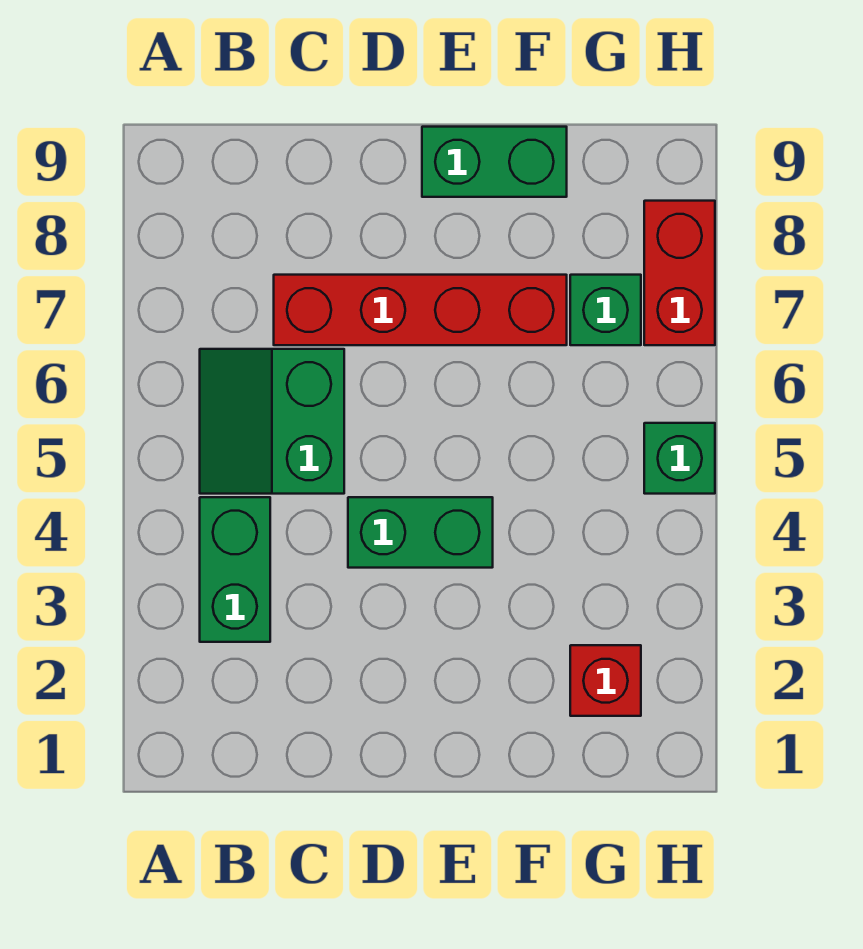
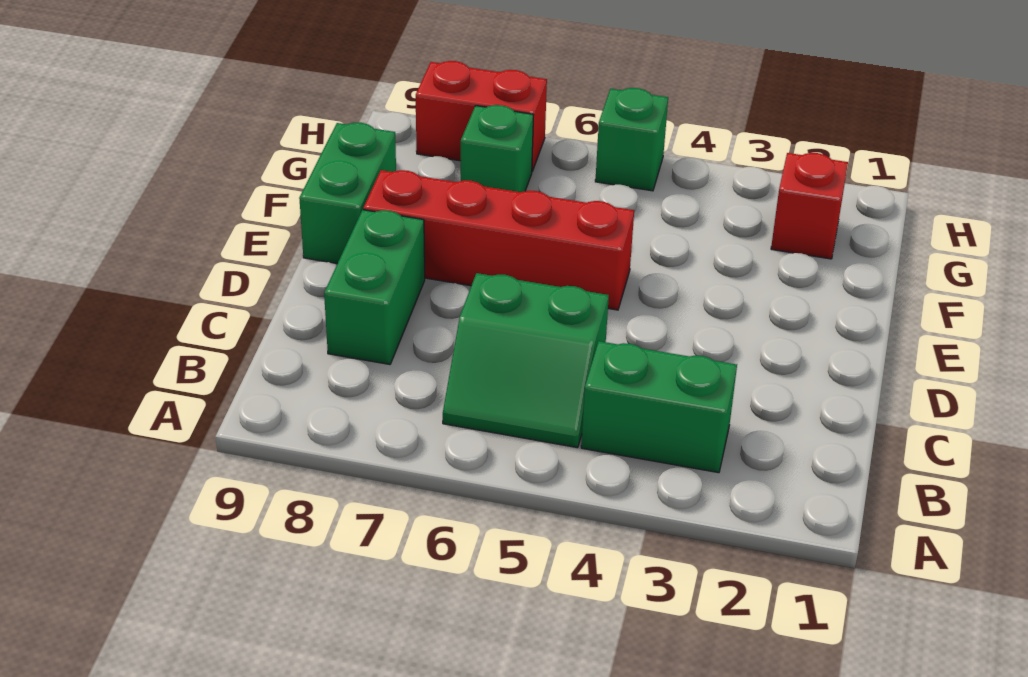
red brick C7:F7 level 1 -> red brick E5:E8 level 1
green brick D4:E4 level 1 -> green brick C8:D8 level 1

